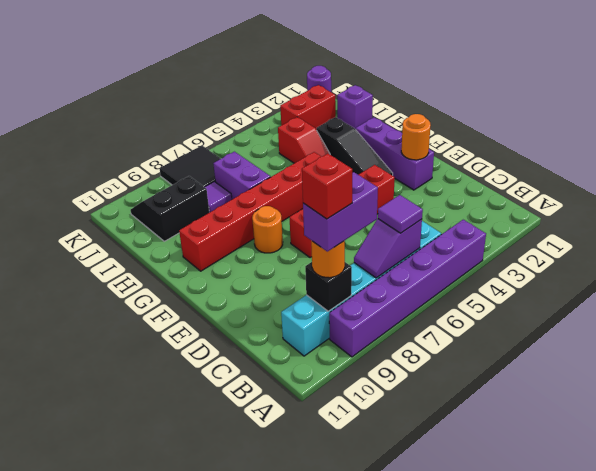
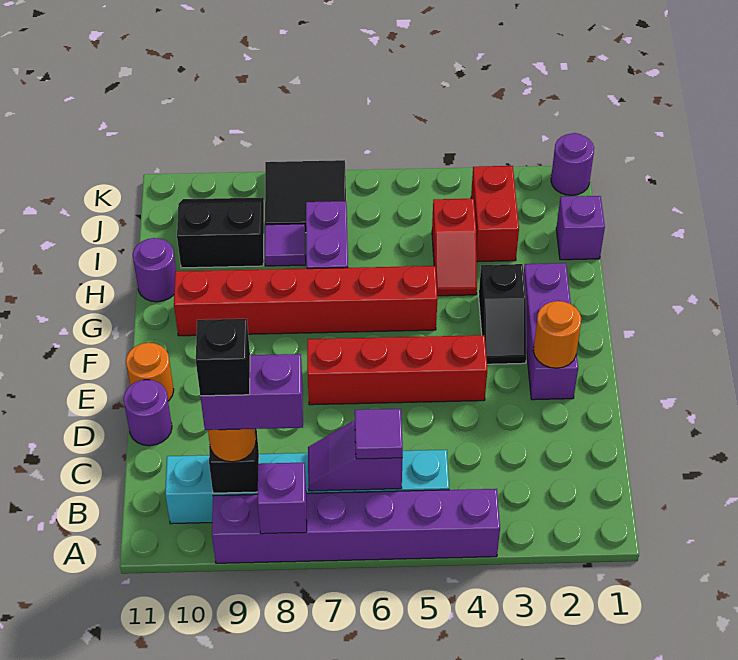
none -> purple brick A8 level 2
red brick B9 level 5 -> black brick B9 level 5
none -> purple round brick D11 level 1
black slope F3:H3 level 1 top H -> black slope F3:G3 level 1 top G
orange round brick F8 level 1 -> orange round brick E11 level 1
none -> purple round brick H11 level 1
red brick J2:J3 level 1 -> red brick I3:J3 level 1

